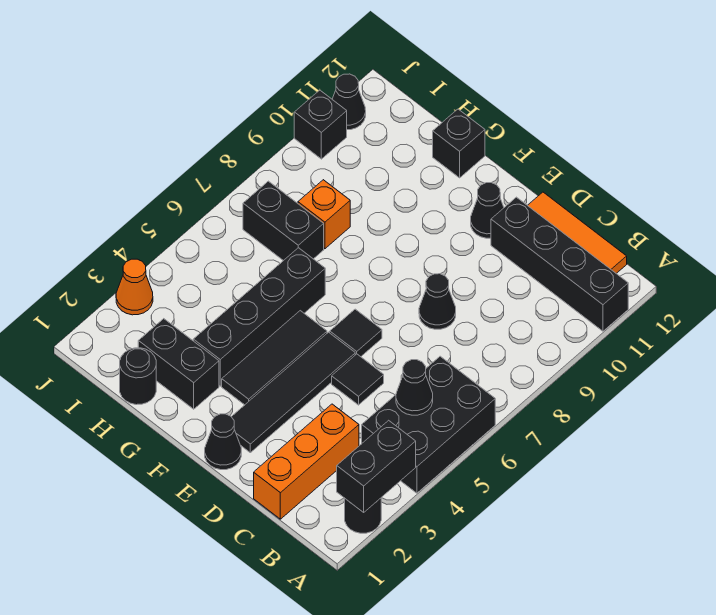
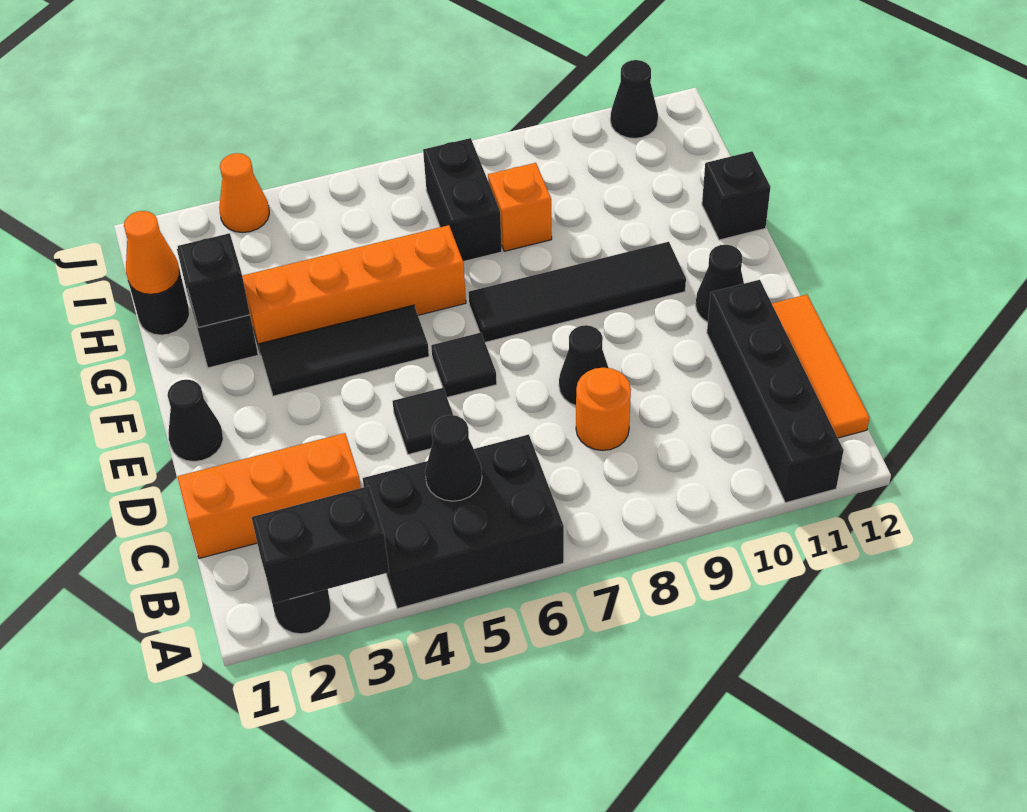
none -> orange round brick C8 level 1
black tile E2:E5 level 1 -> black tile F7:F10 level 1
black brick G3:G6 level 1 -> orange brick G3:G6 level 1
none -> orange cone H1 level 2
black brick J10 level 1 -> black brick G2 level 2

